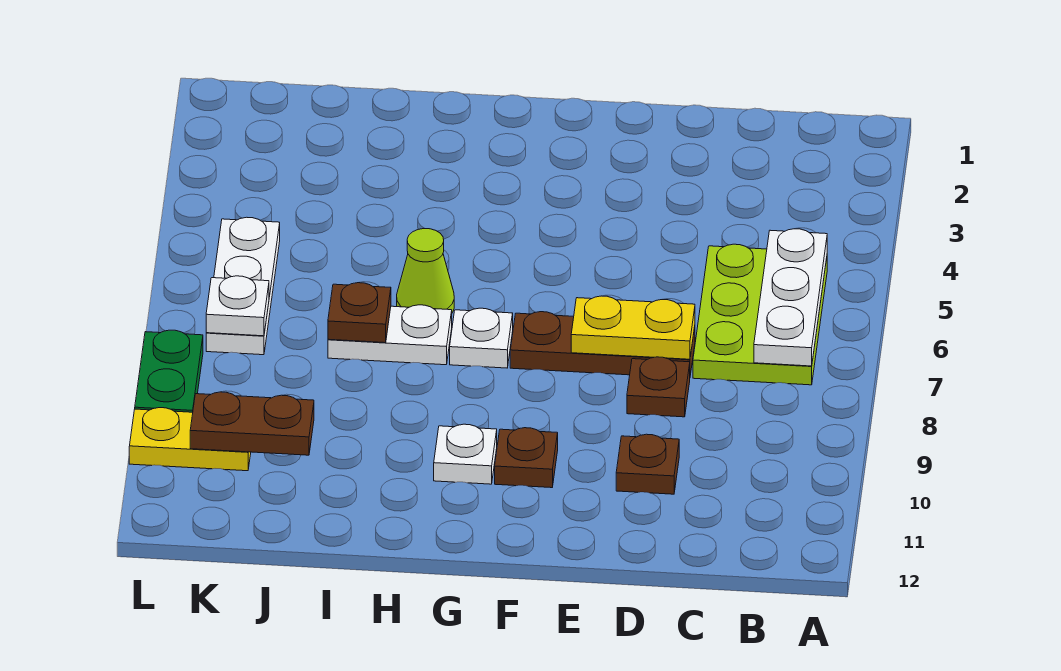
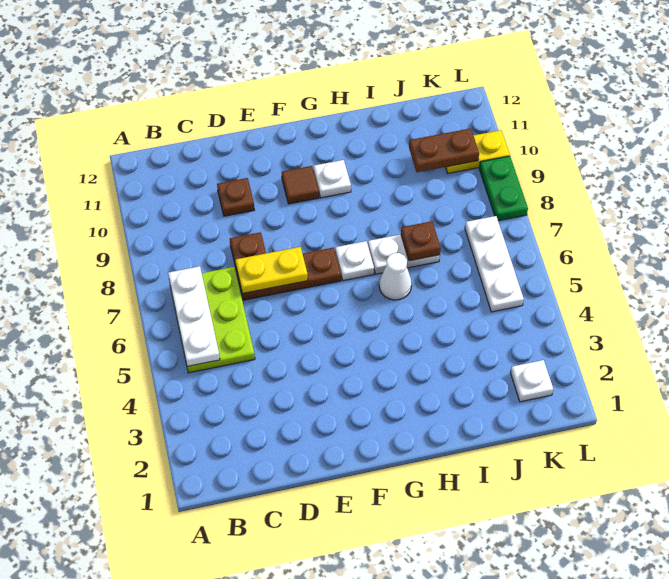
brown plate F10 level 1 -> brown tile F10 level 1
lime cone H6 level 1 -> white cone H6 level 1
white plate K7 level 2 -> white plate K2 level 1

